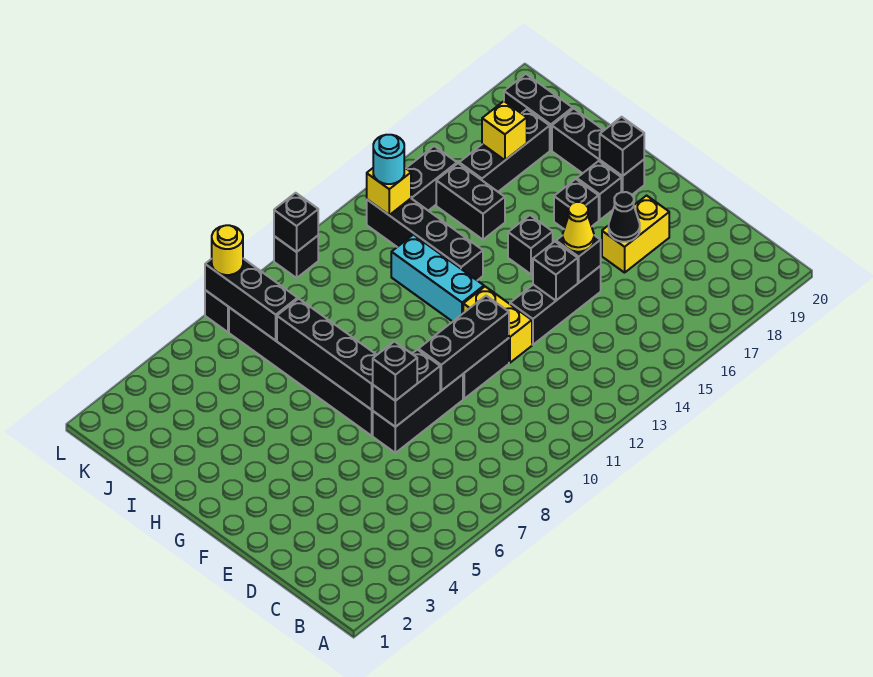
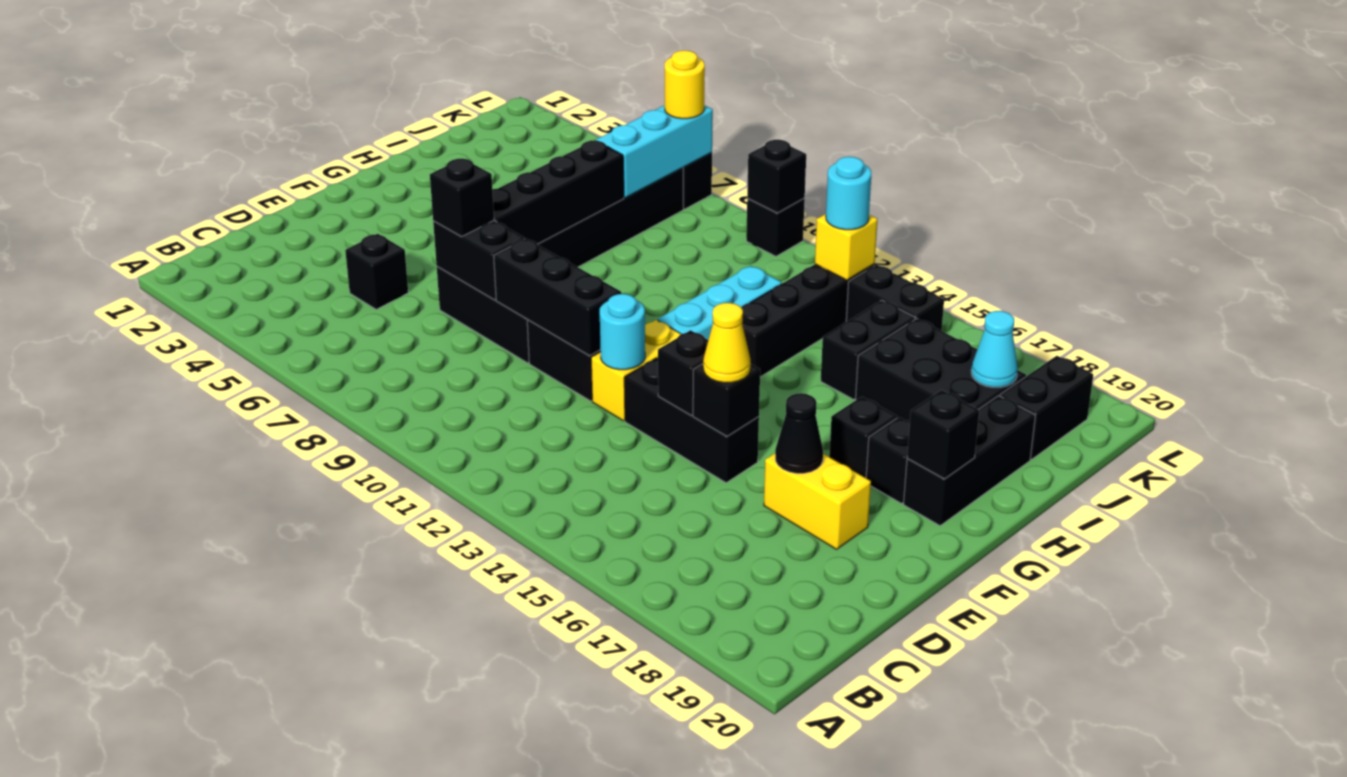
none -> cyan round brick E12 level 2
black brick G15 level 1 -> black brick D5 level 1
black brick J7:L7 level 2 -> cyan brick J7:L7 level 2
black brick J16:J18 level 1 -> black brick I16:J18 level 1
yellow brick J17 level 2 -> none
none -> cyan cone J18 level 2

